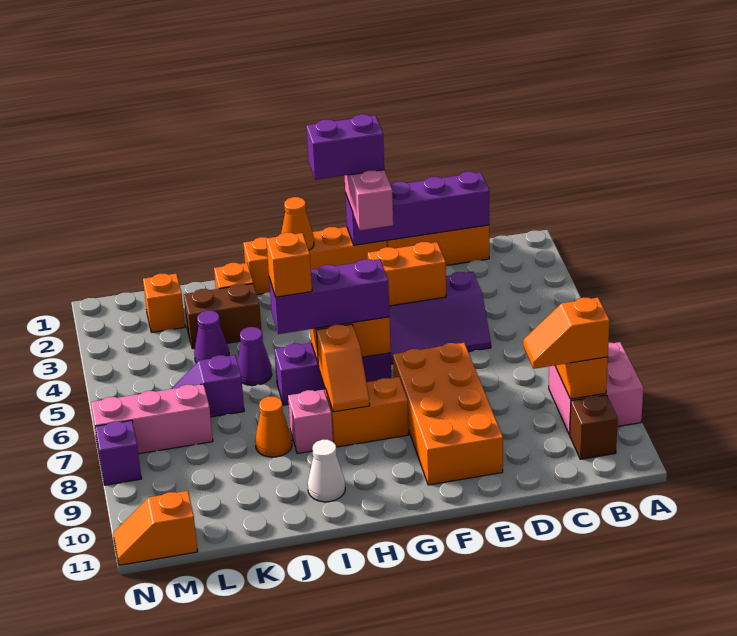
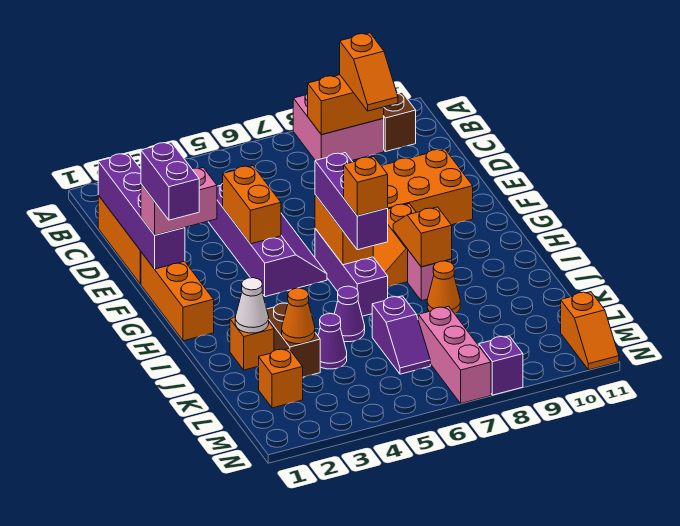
orange brick F1:I1 level 1 -> orange brick F1:H1 level 1
orange cone H1 level 2 -> orange cone K3 level 2
orange slope H7:H8 level 2 top 7 -> orange slope H8:I8 level 2 top I
white cone I10 level 1 -> white cone J2 level 2

